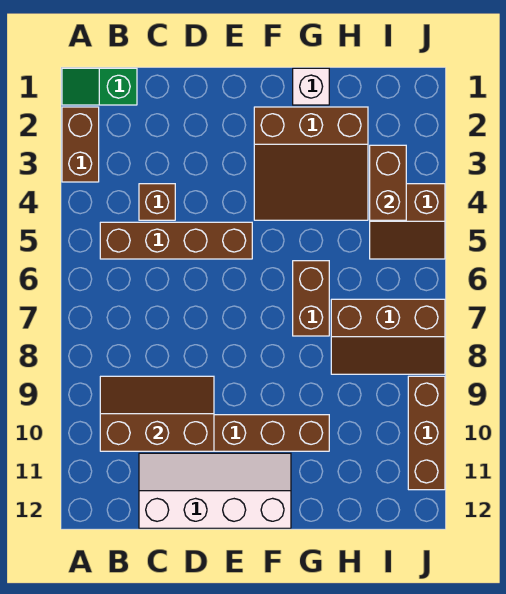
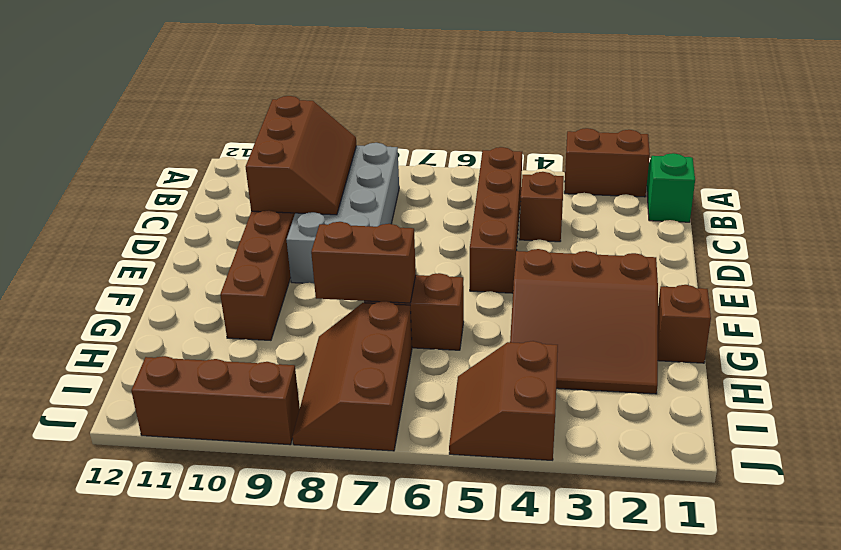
none -> grey brick B8:E9 level 1
white slope C11:F12 level 1 top 12 -> none
brown slope F2:H4 level 1 top 2 -> brown slope F2:H4 level 1 top F
white brick G1 level 1 -> brown brick G1 level 1
brown brick I3:I4 level 2 -> brown brick G7:G8 level 2

